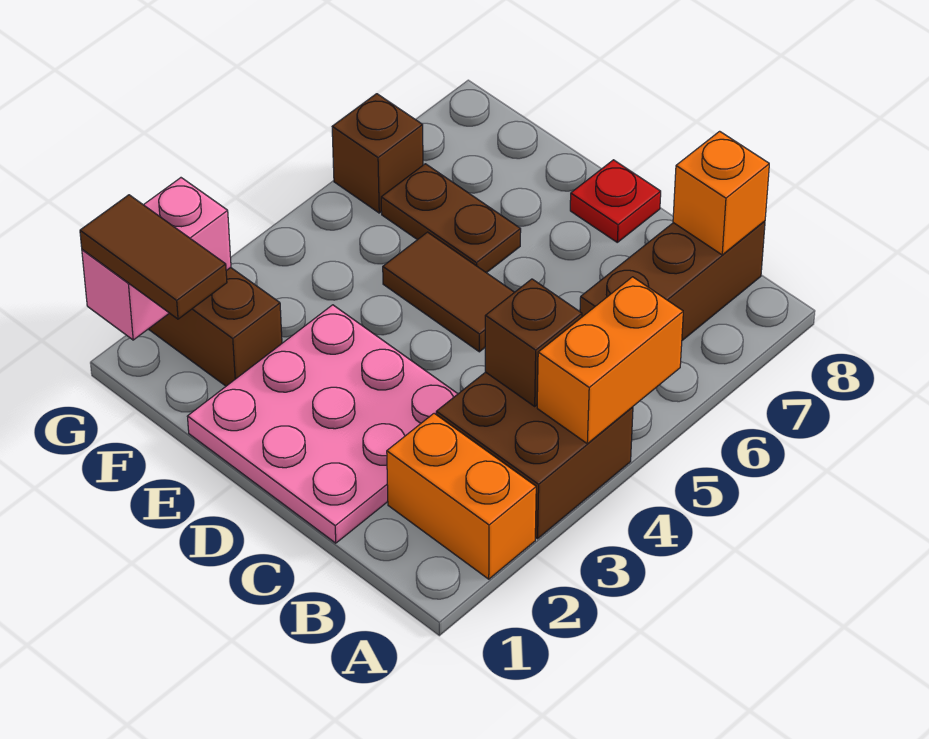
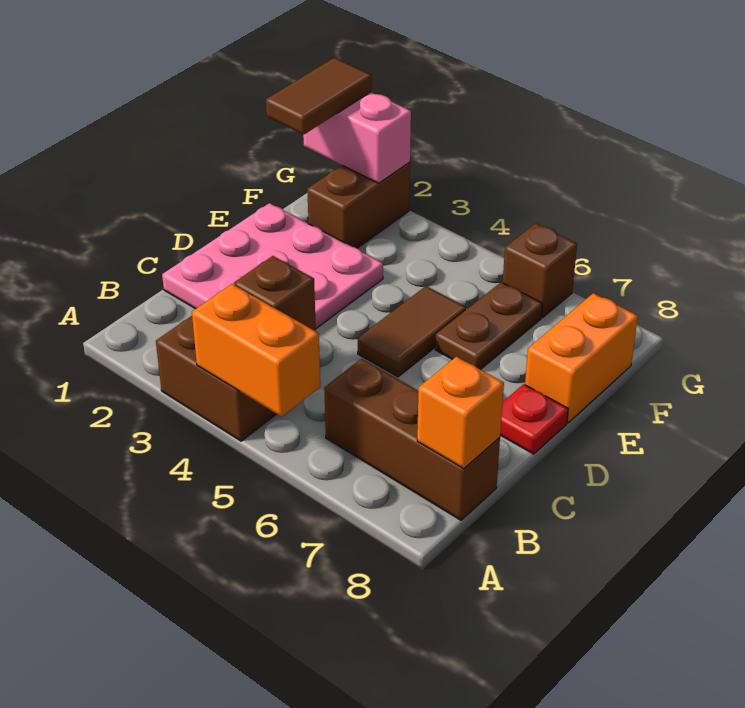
orange brick A2:B2 level 1 -> orange brick E8:F8 level 1

